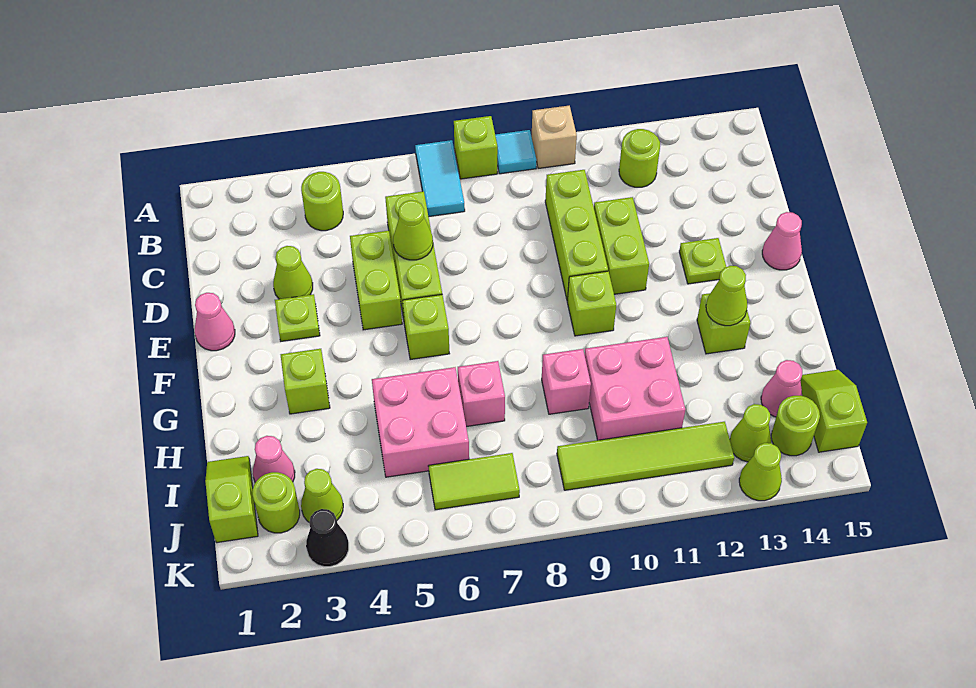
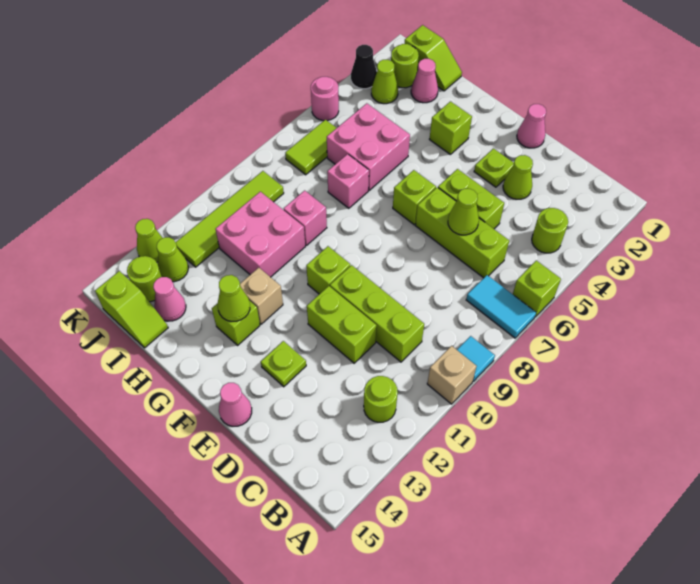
lime brick A8 level 1 -> lime brick A6 level 1
none -> tan brick G12 level 1
none -> pink round brick K5 level 1

